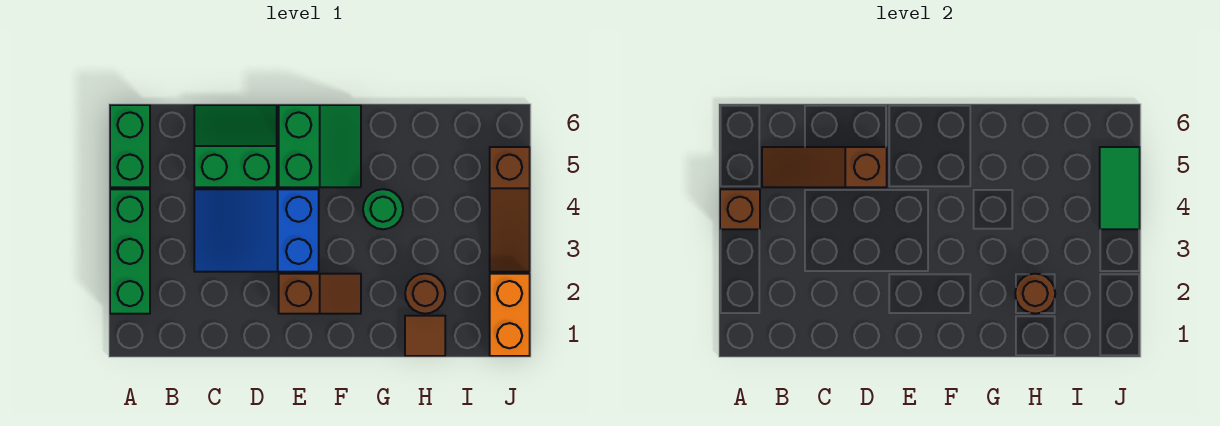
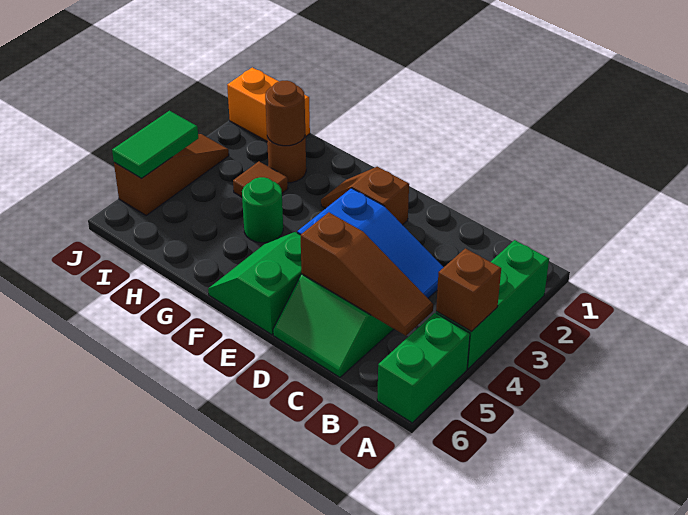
brown tile H1 level 1 -> brown tile H3 level 1
orange brick J1:J2 level 1 -> orange brick I1:J1 level 1

